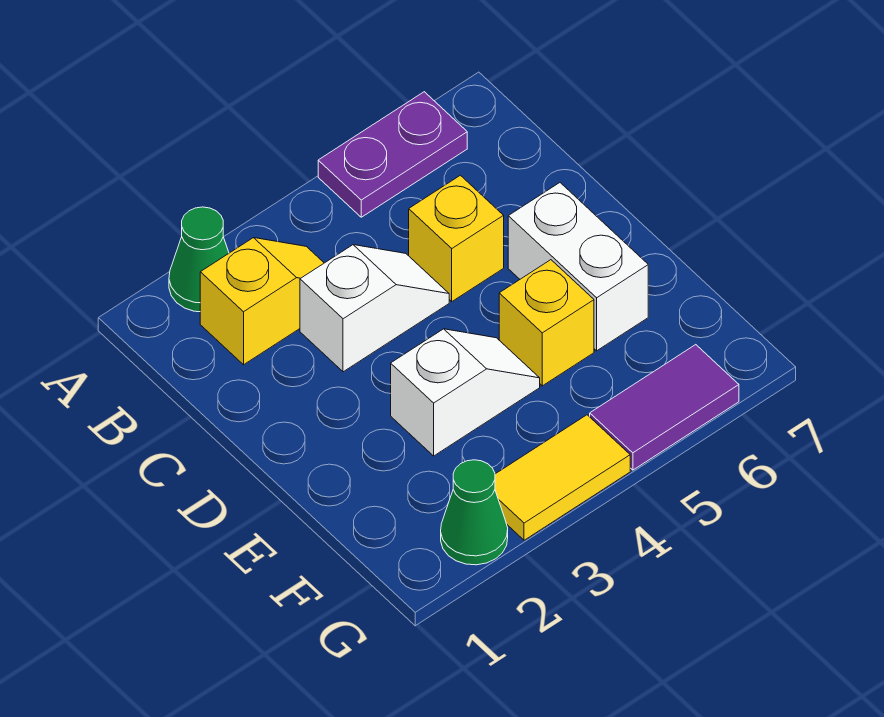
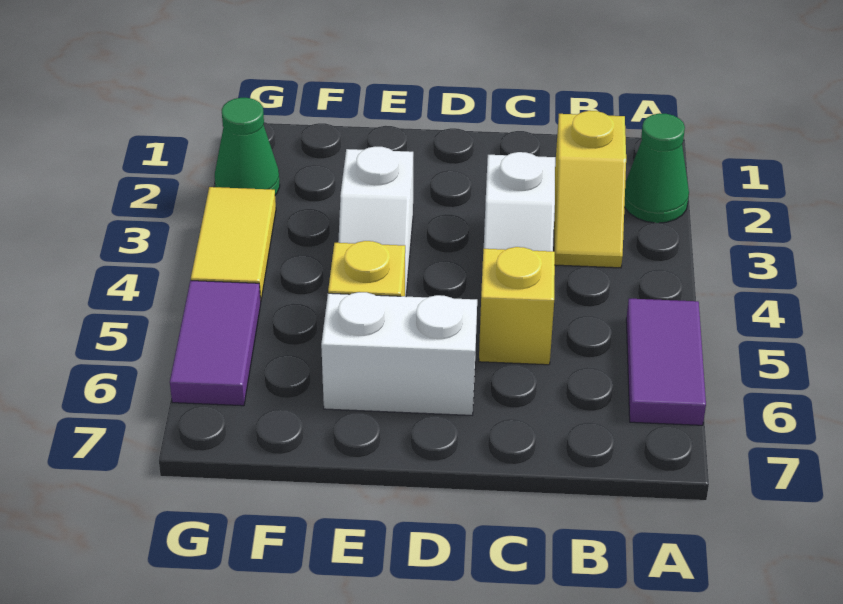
purple plate A5:A6 level 1 -> purple tile A5:A6 level 1

